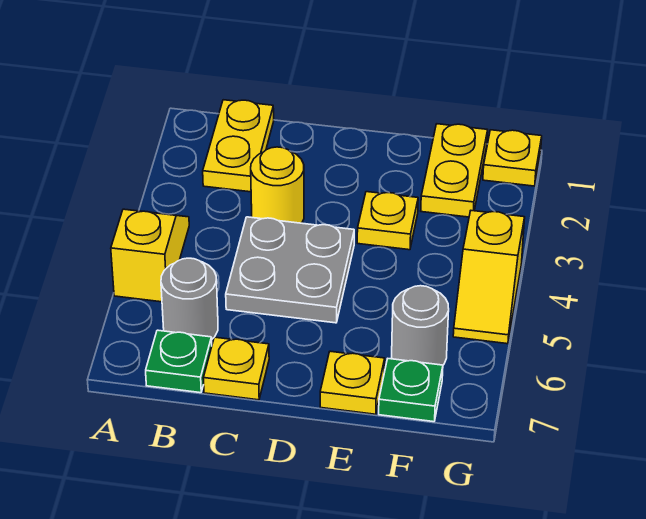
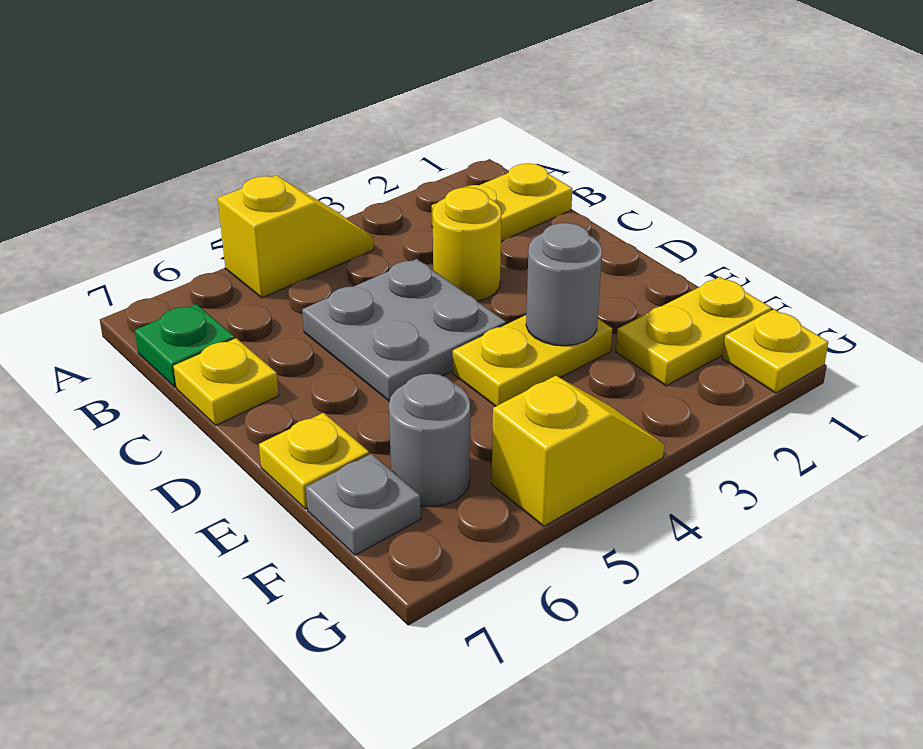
grey round brick B6 level 1 -> grey round brick E3 level 2
yellow plate E3 level 1 -> yellow plate E3:E4 level 1
green plate F7 level 1 -> grey plate F7 level 1
yellow slope G4:G5 level 1 top 4 -> yellow slope G4:G5 level 1 top 5

